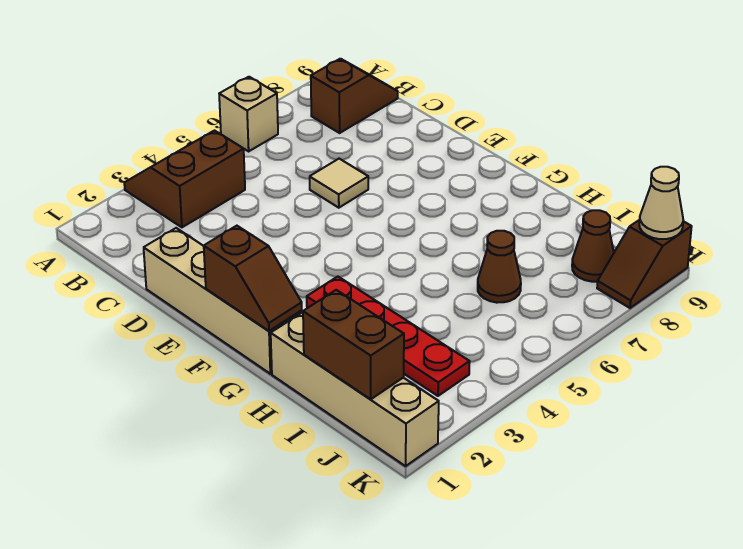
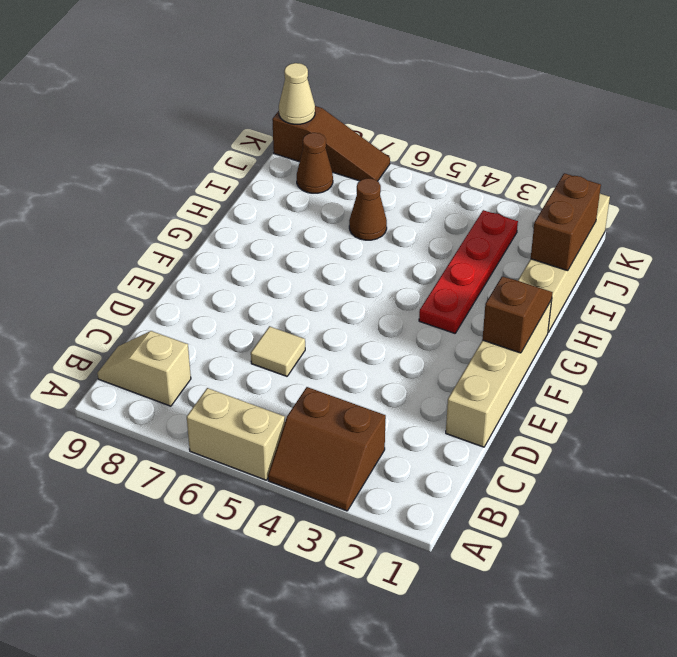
tan brick A6 level 1 -> tan brick A5:A6 level 1
brown slope B8:B9 level 1 top 8 -> tan slope B8:B9 level 1 top 8
brown slope K8:K9 level 1 top 9 -> brown slope K7:K9 level 1 top 9

